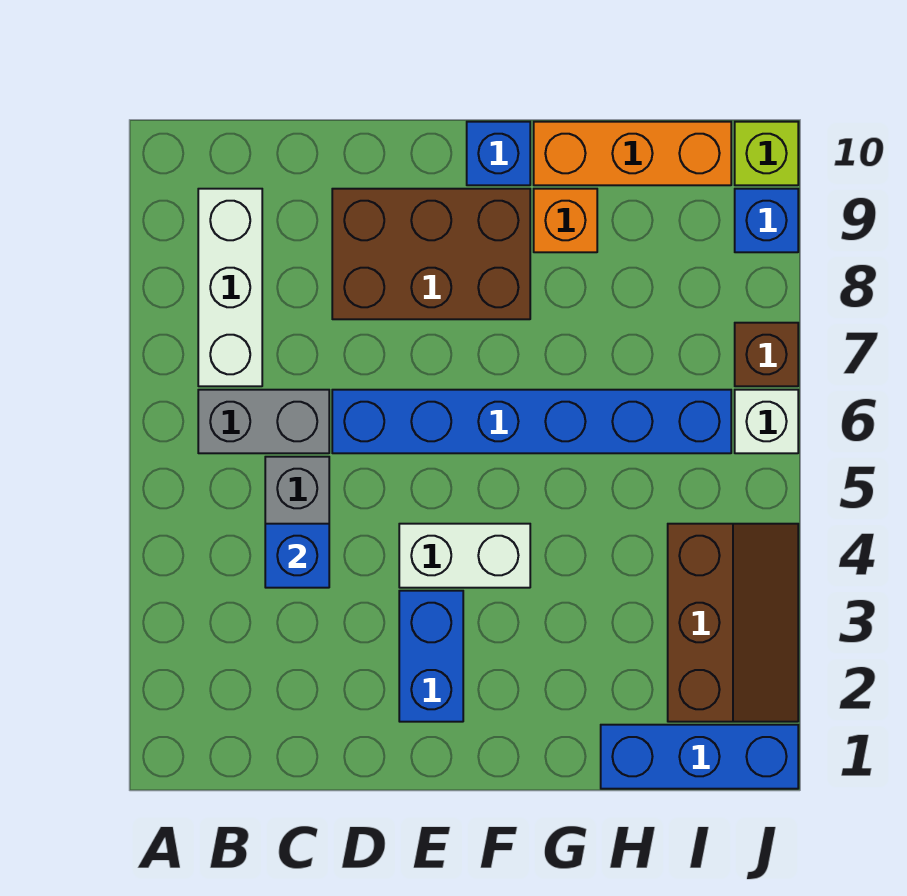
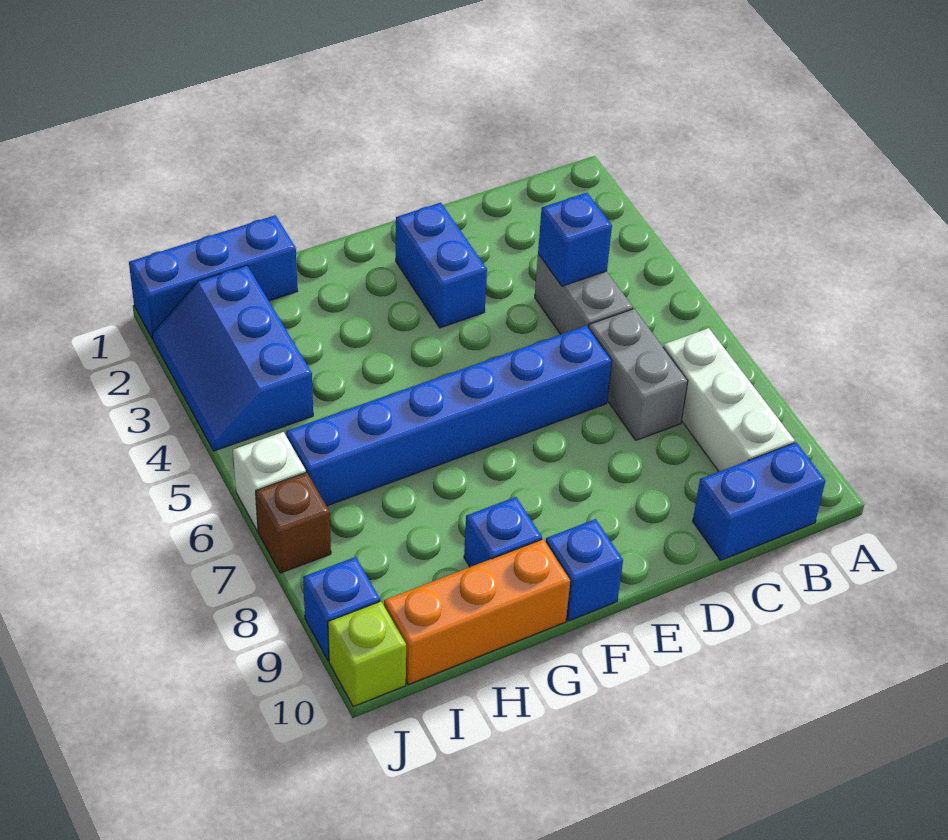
grey brick B6:C6 level 1 -> grey brick C6:C7 level 1
none -> blue brick B10:C10 level 1
brown brick D8:F9 level 1 -> none
white brick E4:F4 level 1 -> none
orange brick G9 level 1 -> blue brick G9 level 1
brown slope I2:J4 level 1 top I -> blue slope I2:J4 level 1 top I

